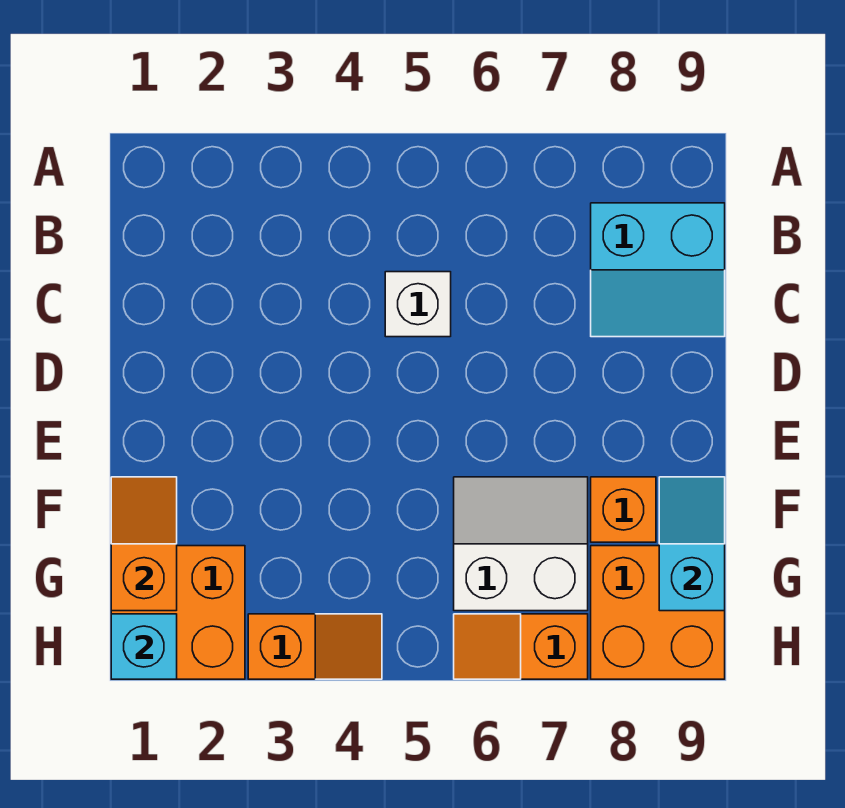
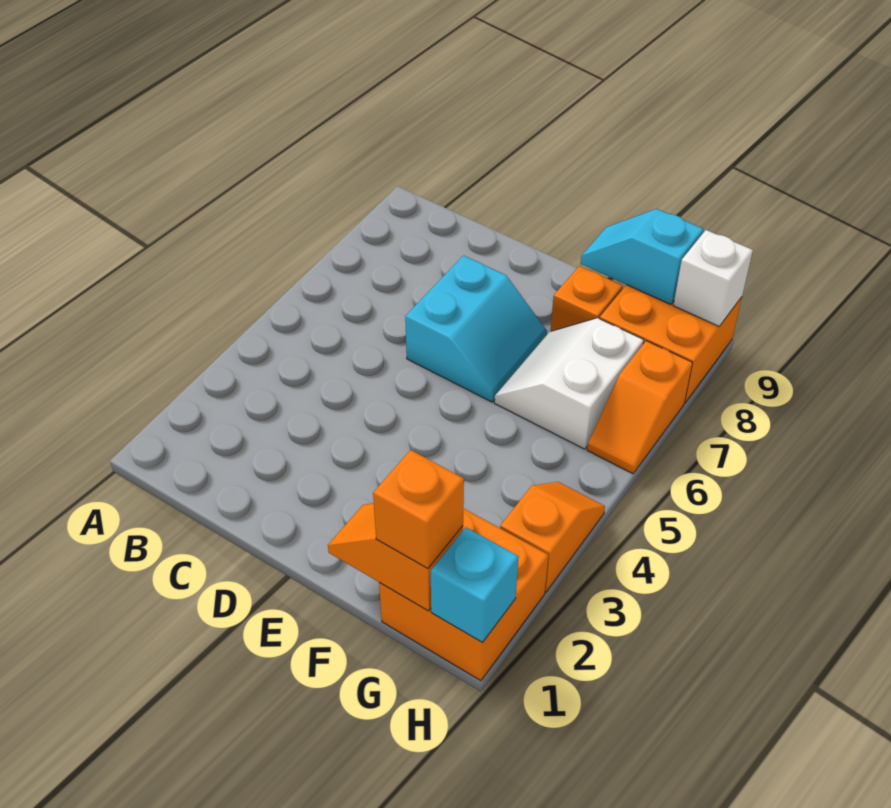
cyan slope B8:C9 level 1 top B -> cyan slope D6:E7 level 1 top D
white brick C5 level 1 -> white brick H9 level 2
none -> orange brick G1 level 3

